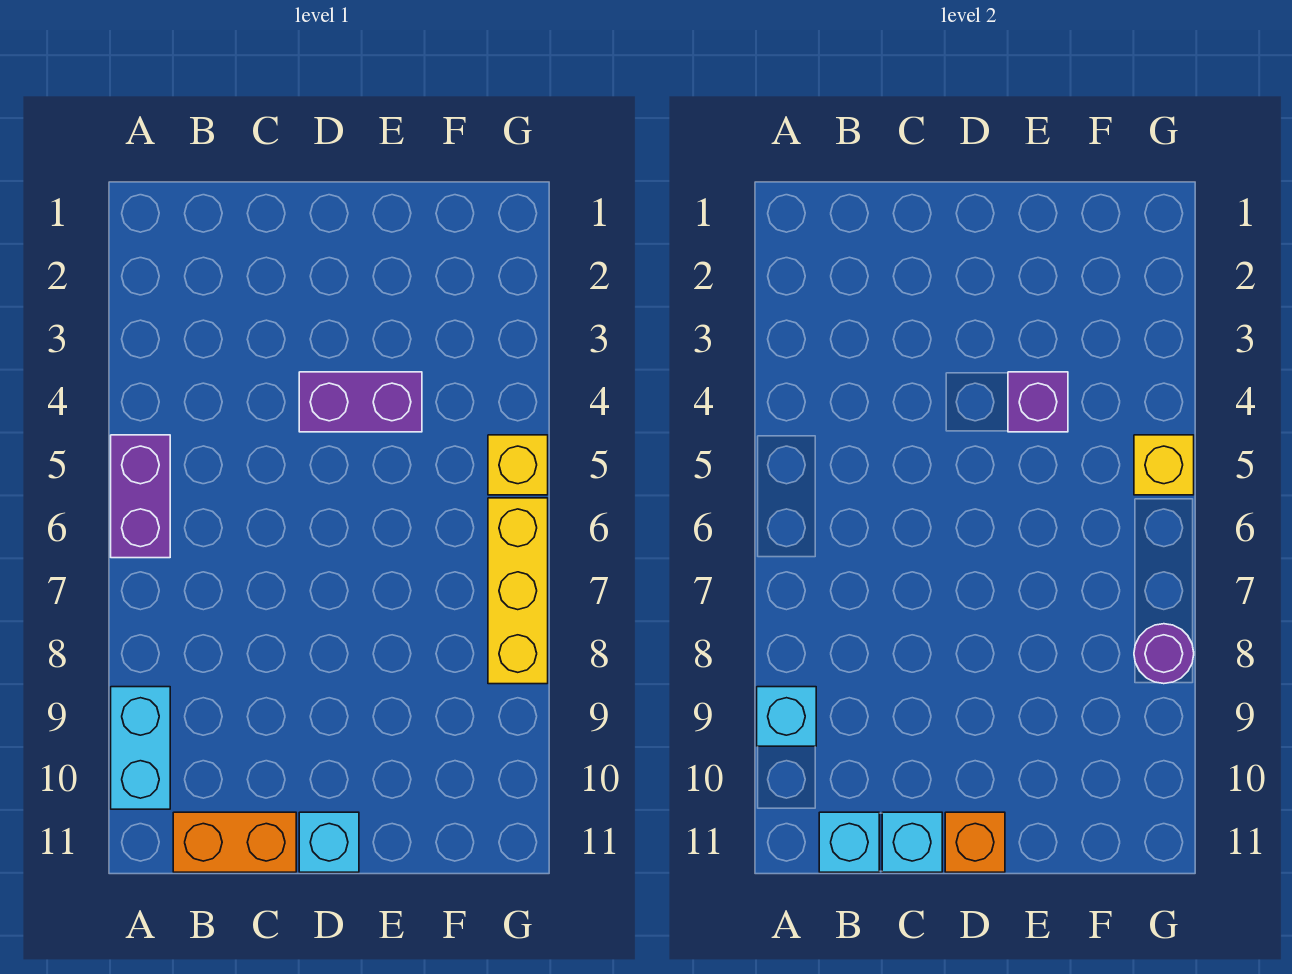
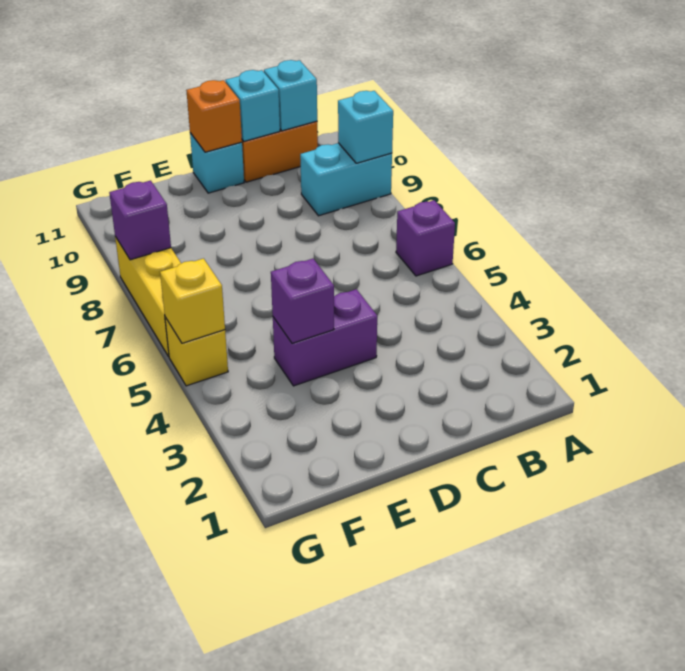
purple brick A5:A6 level 1 -> purple brick A6 level 1
cyan brick A9:A10 level 1 -> cyan brick A9:B9 level 1
purple round brick G8 level 2 -> purple brick G8 level 2

